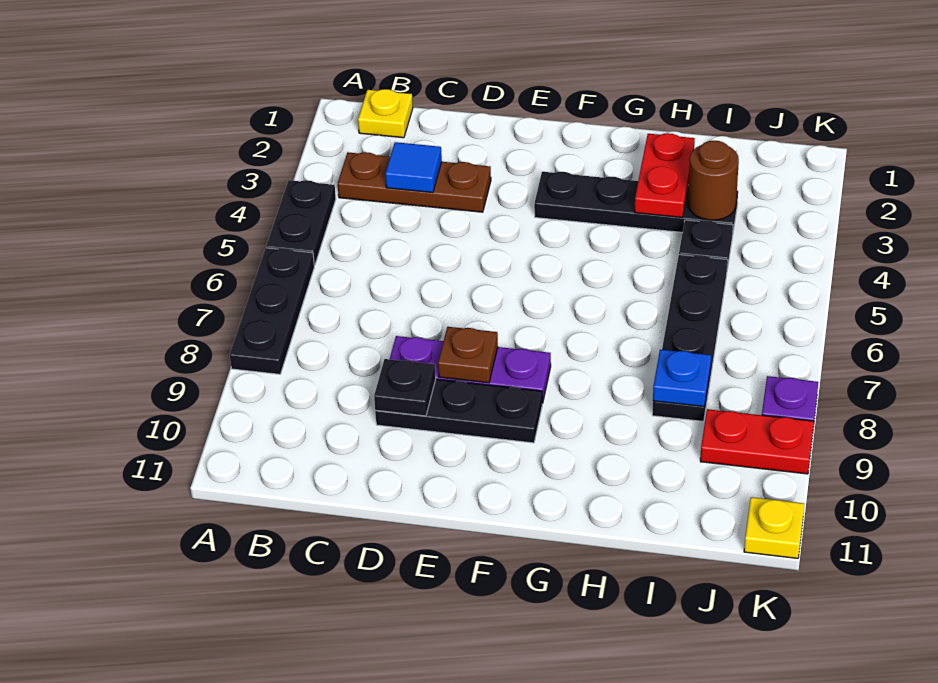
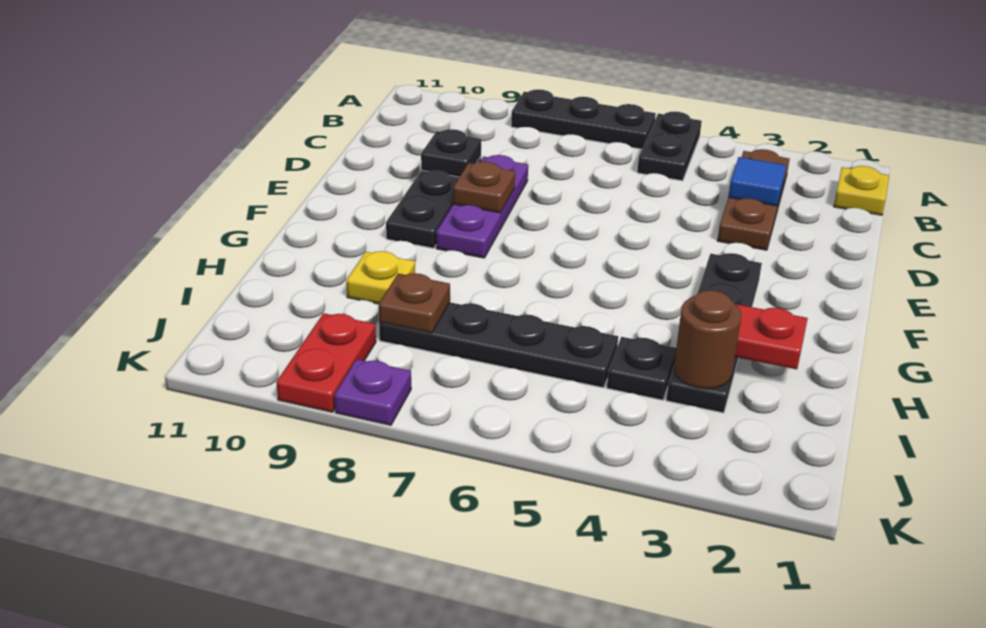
black plate A4:A5 level 1 -> black plate A5:B5 level 1
blue plate I8 level 2 -> brown plate I8 level 2
yellow plate K11 level 1 -> yellow plate H9 level 1

